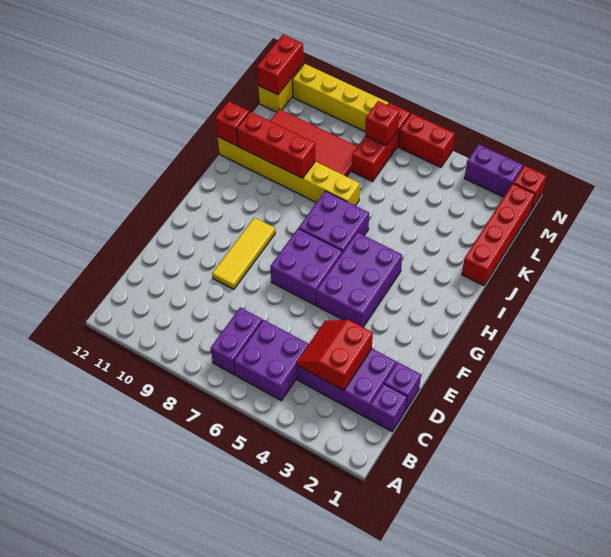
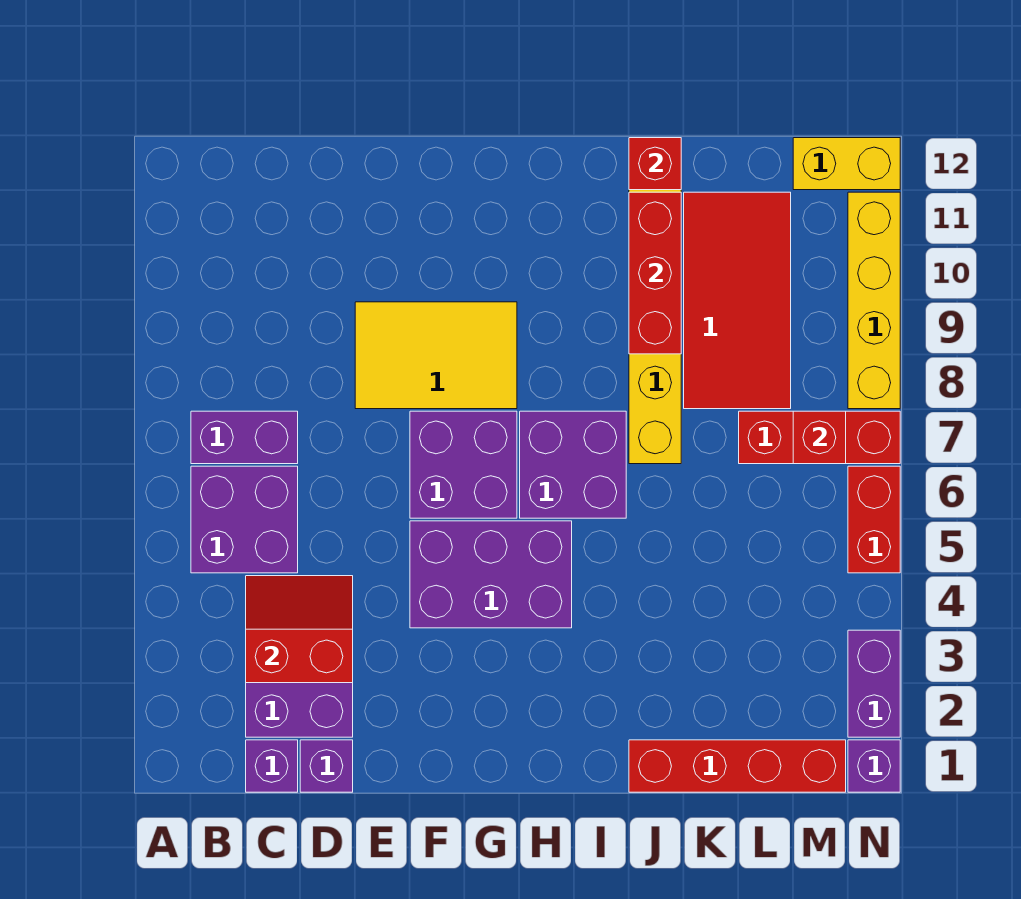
yellow tile E9:G9 level 1 -> yellow tile E8:G9 level 1
red brick M12:N12 level 2 -> none
red brick N1 level 1 -> purple brick N1 level 1

